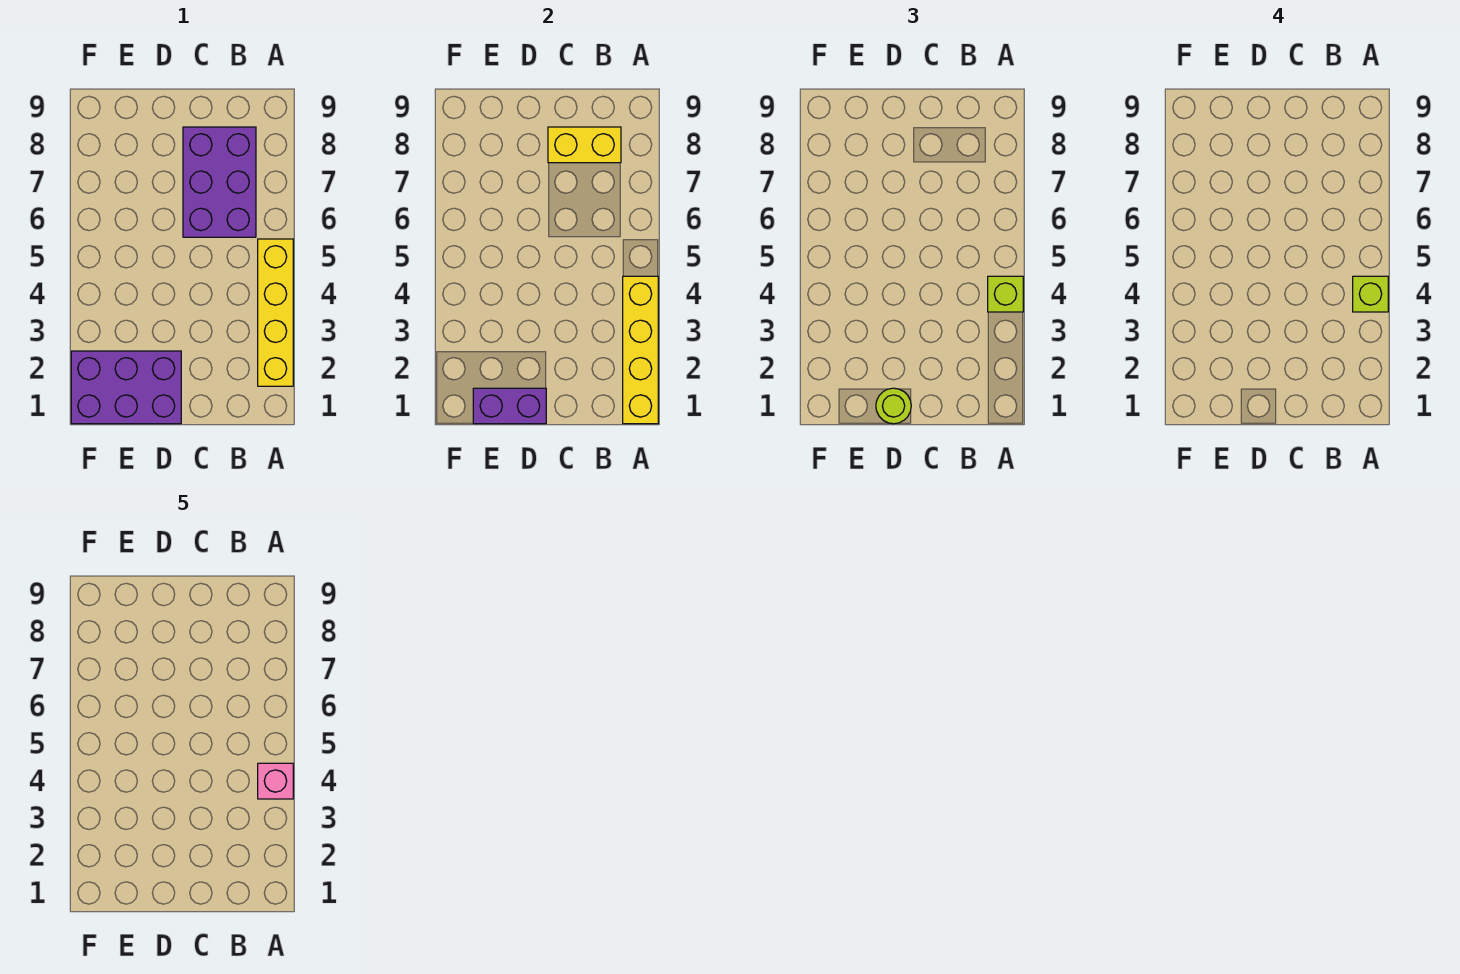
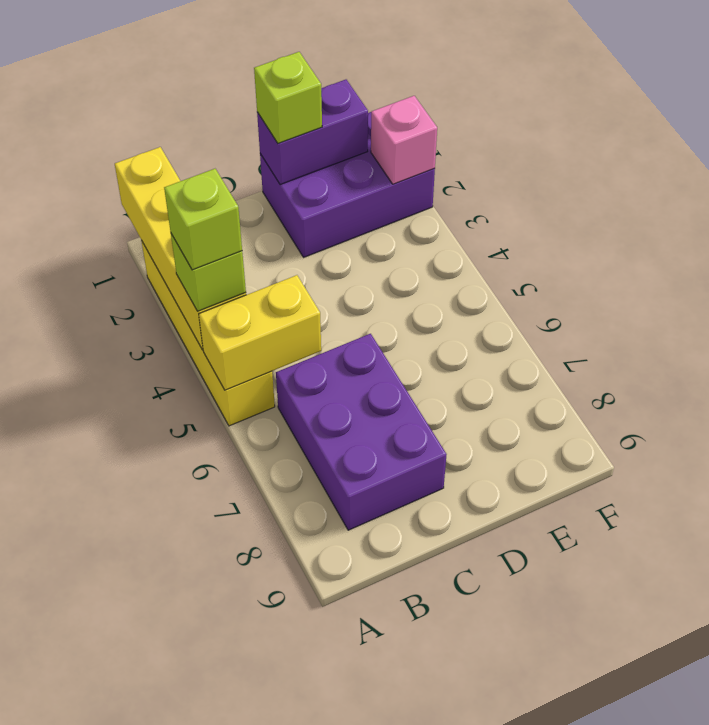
pink brick A4 level 5 -> pink brick F2 level 2
yellow brick B8:C8 level 2 -> yellow brick A5:B5 level 2
lime round brick D1 level 3 -> lime brick D1 level 3

